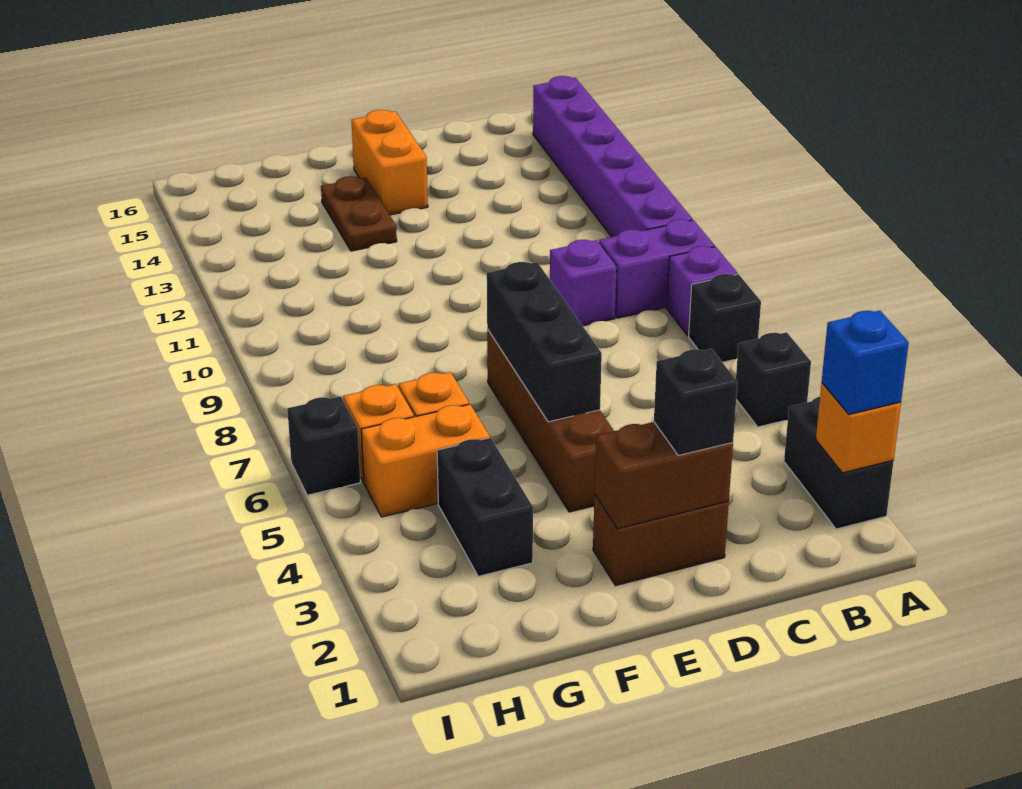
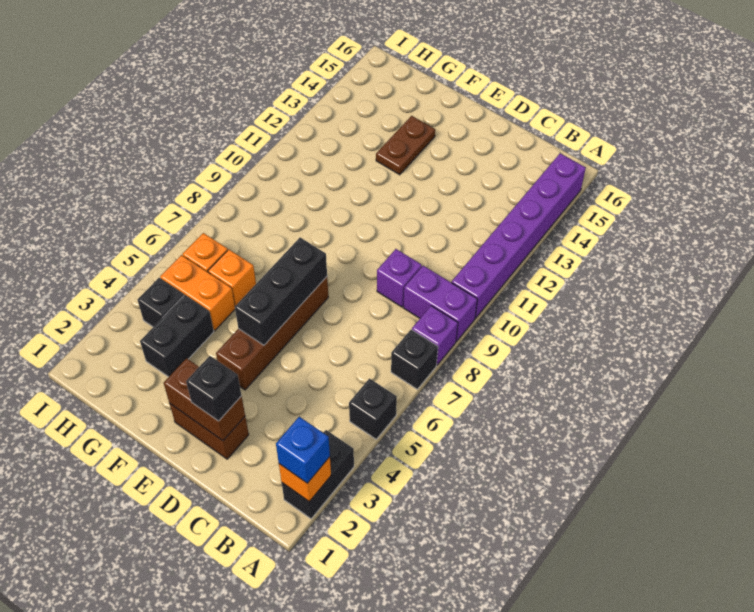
orange brick E14:E15 level 1 -> none
black brick I6 level 1 -> black brick H4 level 1

